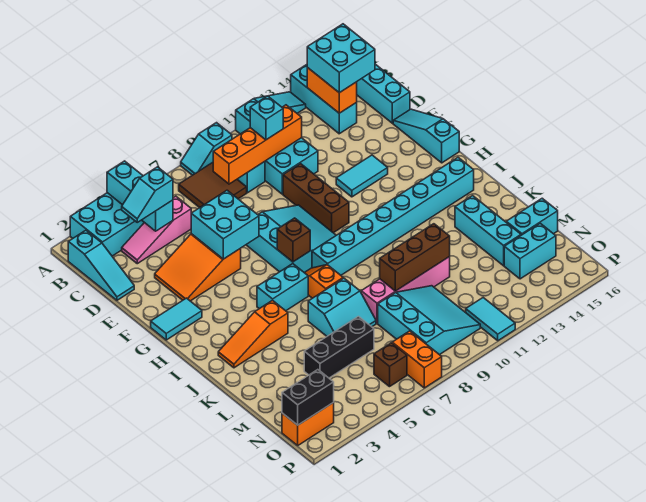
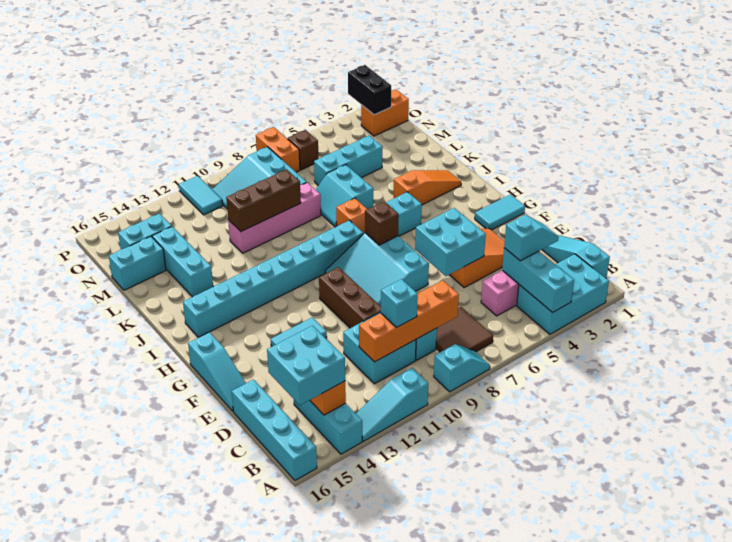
cyan slope K6:L7 level 1 top K -> cyan slope K6:L7 level 1 top 6
black brick M4:M6 level 1 -> cyan brick M4:M6 level 1
black brick O1:O2 level 2 -> black brick O2:P2 level 2

